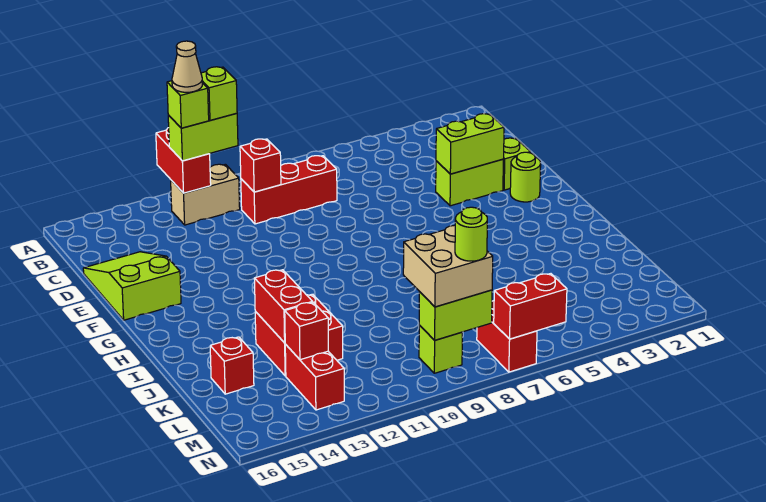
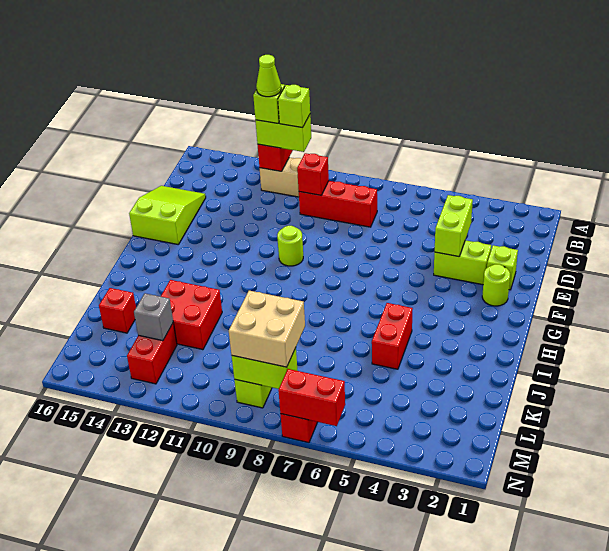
tan cone B12 level 5 -> lime cone B12 level 5
lime brick E3:E4 level 2 -> lime brick D4:E4 level 2
red brick J13:K13 level 2 -> red brick I5:J5 level 1
red brick L13 level 2 -> grey brick L13 level 2
lime round brick M8 level 4 -> lime round brick F10 level 1

